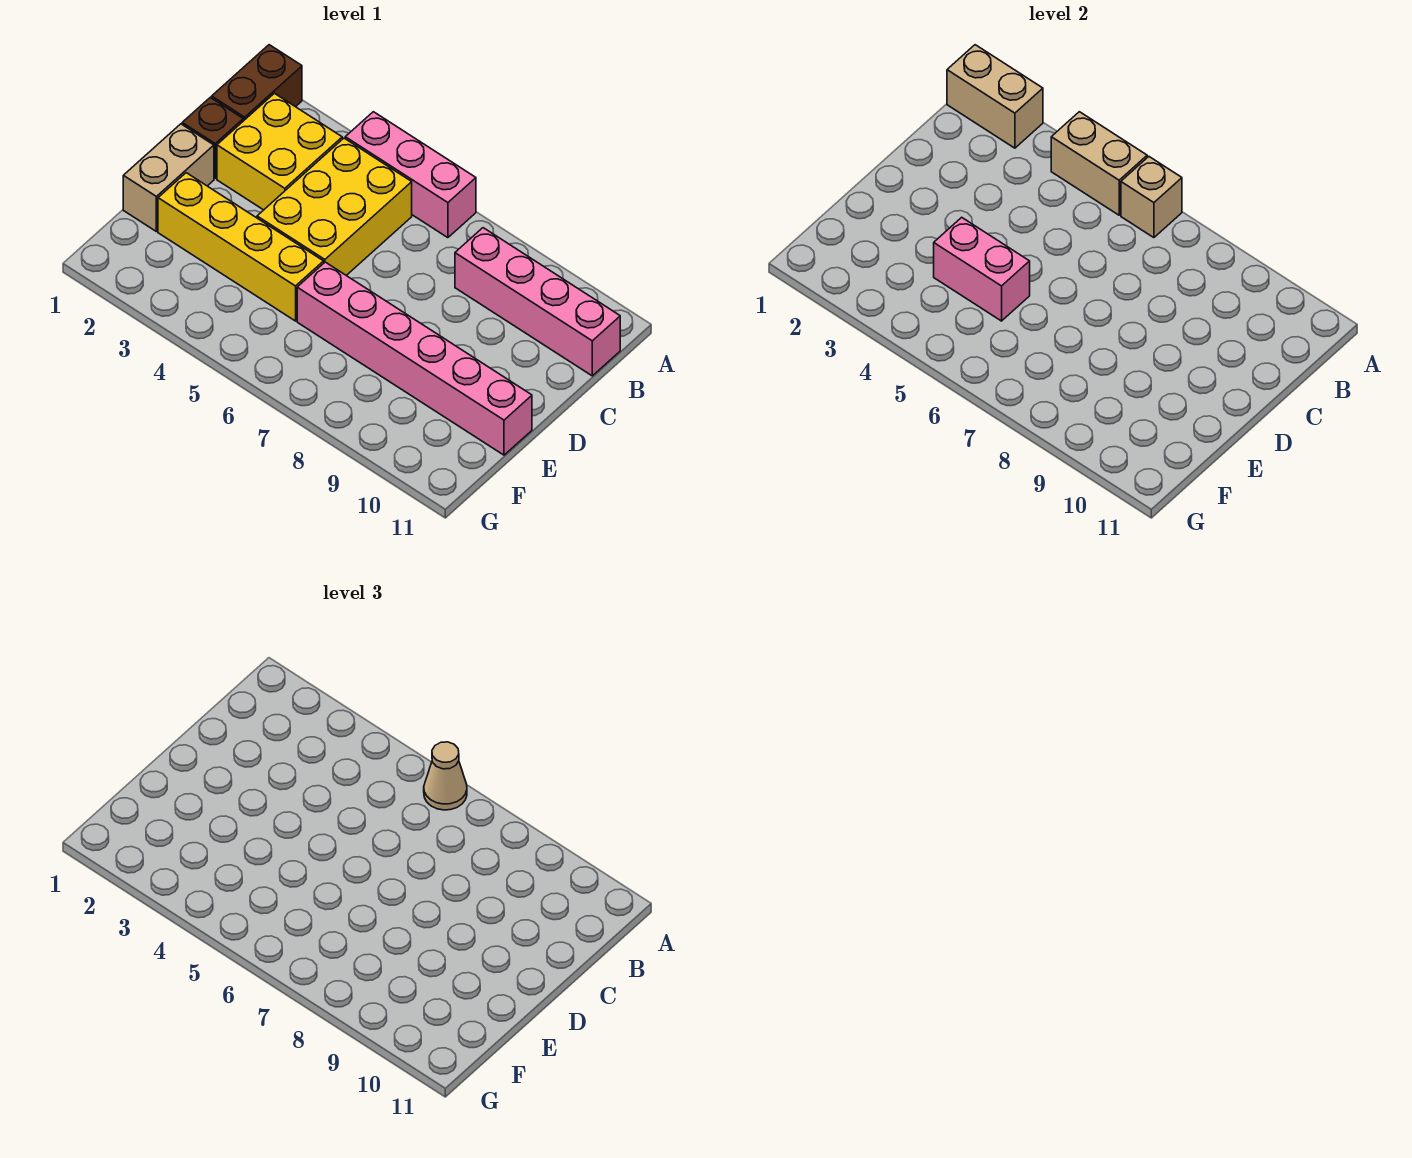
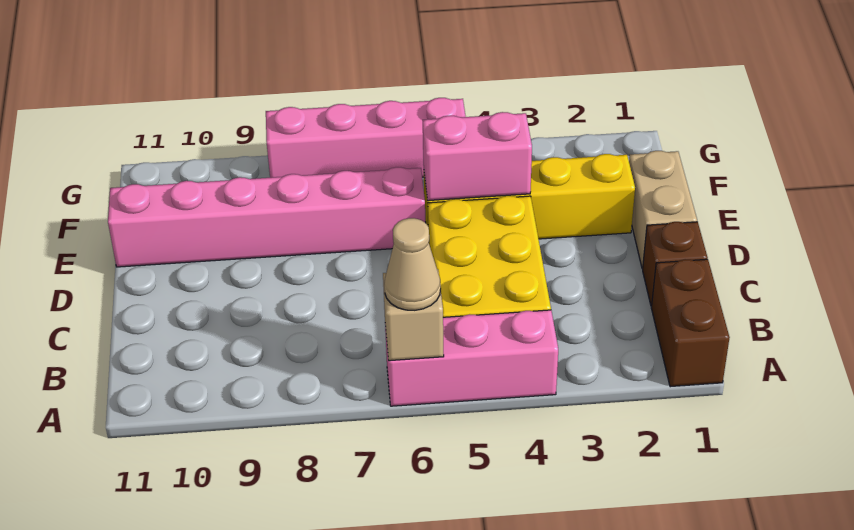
tan brick A1:A2 level 2 -> none
tan brick A4:A5 level 2 -> none
yellow brick B2:C3 level 1 -> none
pink brick B8:B11 level 1 -> pink brick G5:G8 level 1

